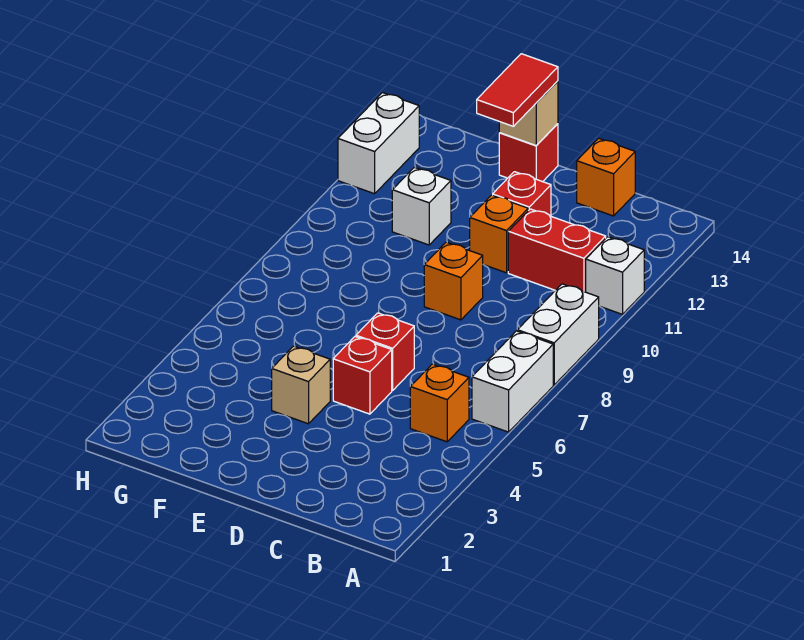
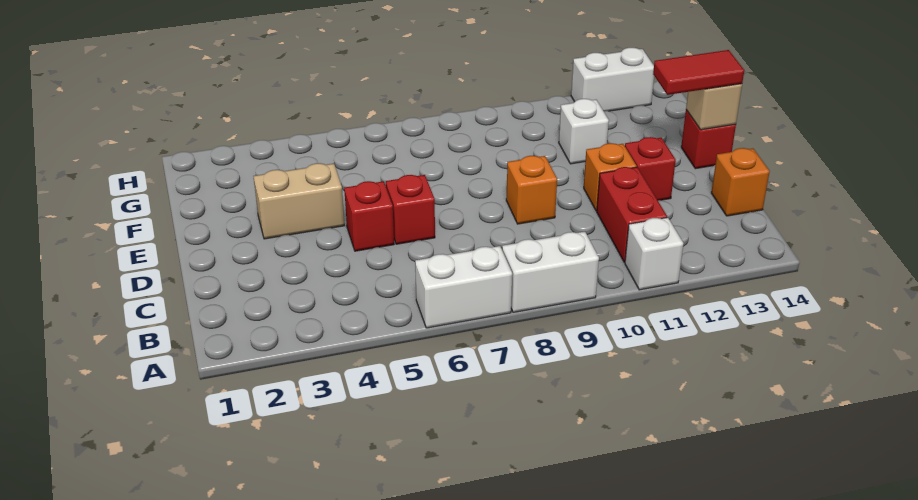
orange brick B5 level 1 -> none
tan brick E4 level 1 -> tan brick E3:E4 level 1

